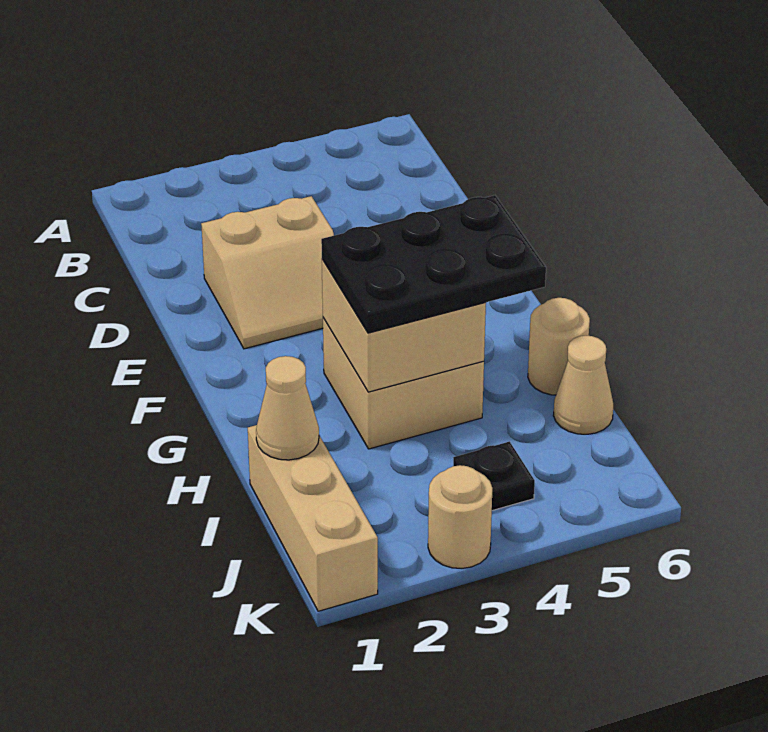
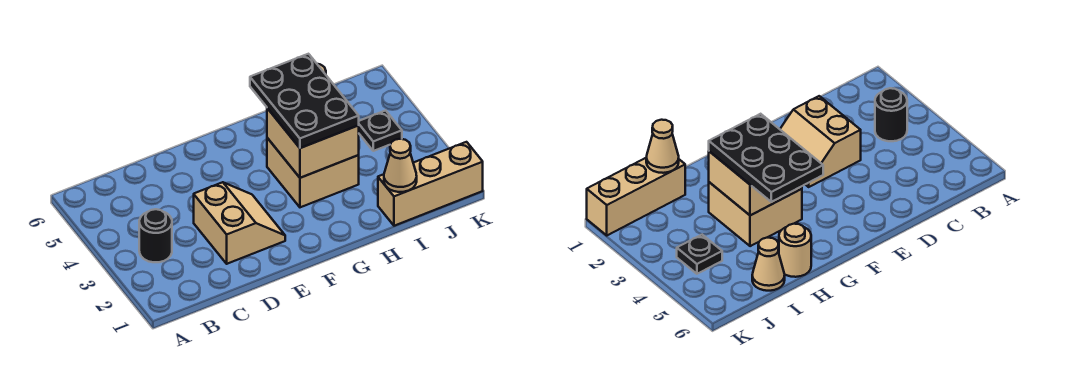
none -> black round brick B3 level 1
tan round brick K3 level 1 -> none

